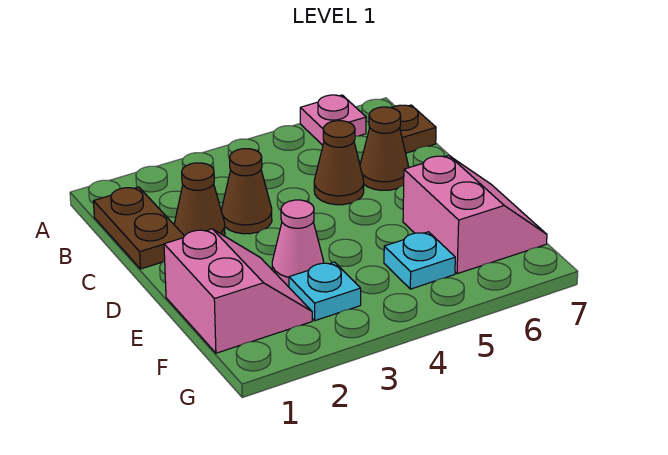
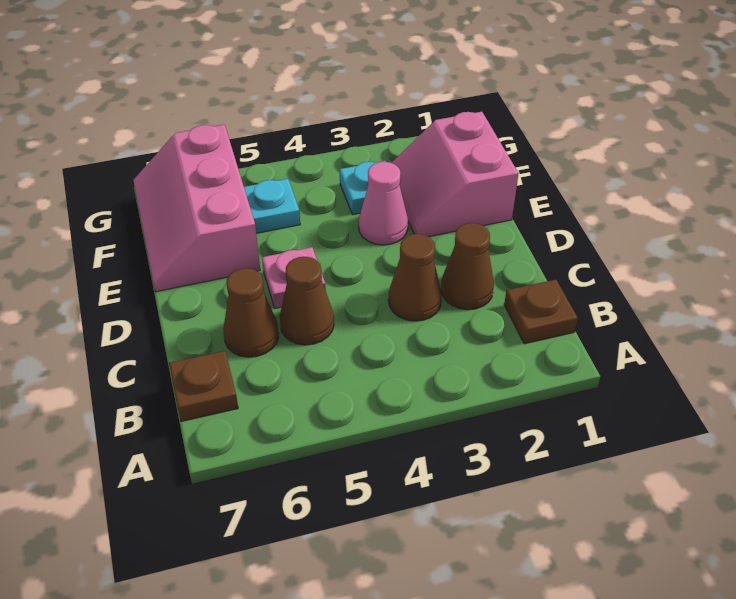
pink plate A6 level 1 -> pink plate D5 level 1
brown plate B1:C1 level 1 -> brown plate B1 level 1
pink slope E6:F7 level 1 top 6 -> pink slope E6:G7 level 1 top 6

